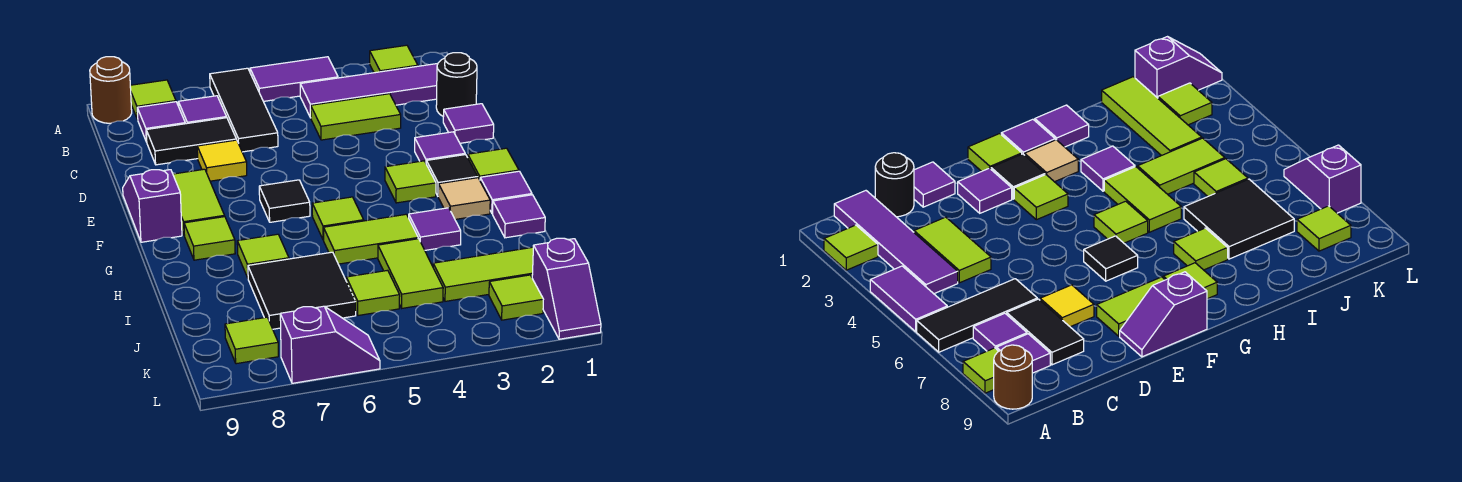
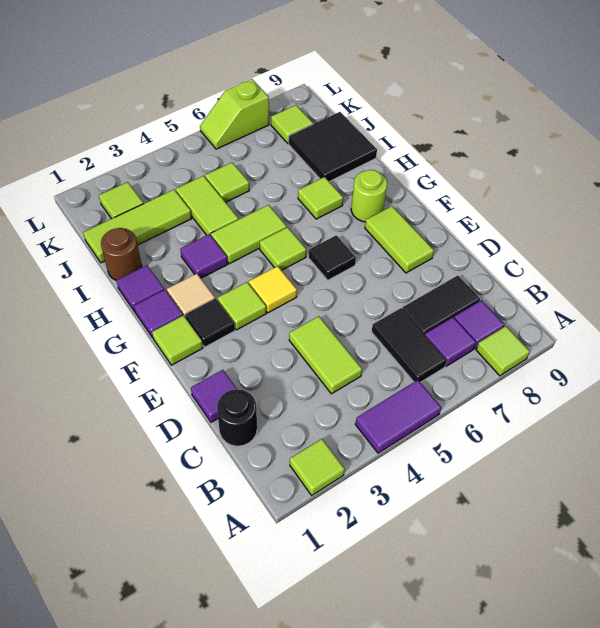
black tile A6:C6 level 1 -> black tile B6:C6 level 1
brown round brick A9 level 1 -> brown round brick I1 level 1
purple tile B1:B4 level 1 -> none
lime tile C3:C4 level 1 -> lime tile C4:D4 level 1
yellow tile D7 level 1 -> yellow tile F4 level 1
purple tile E2 level 1 -> none
purple slope E9:F9 level 1 top F -> none
lime tile G8 level 1 -> lime round brick G8 level 1
black tile I6:J7 level 1 -> black tile I8:J9 level 1
purple slope K1:L1 level 1 top K -> none
purple slope L6:L7 level 1 top 7 -> lime slope L6:L7 level 1 top 7

